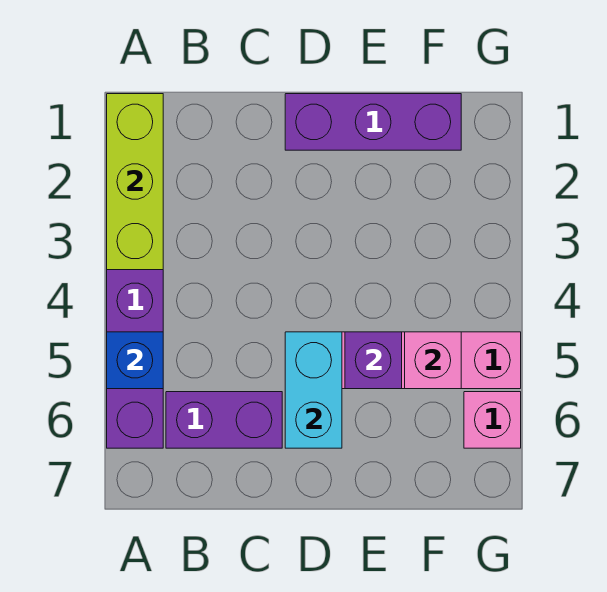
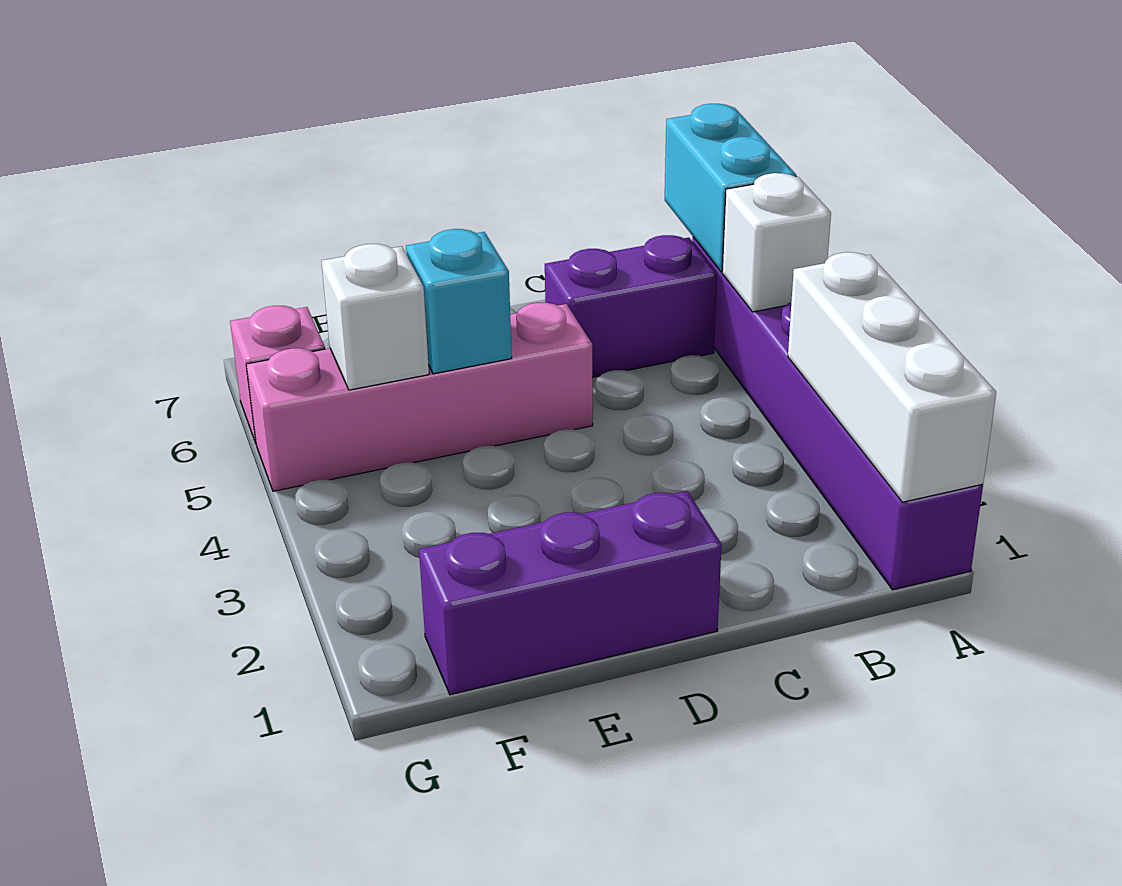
lime brick A1:A3 level 2 -> white brick A1:A3 level 2
blue brick A5 level 2 -> white brick A5 level 2
cyan brick D5:D6 level 2 -> cyan brick A6:A7 level 2
purple brick E5 level 2 -> cyan brick E5 level 2
pink brick F5 level 2 -> white brick F5 level 2

